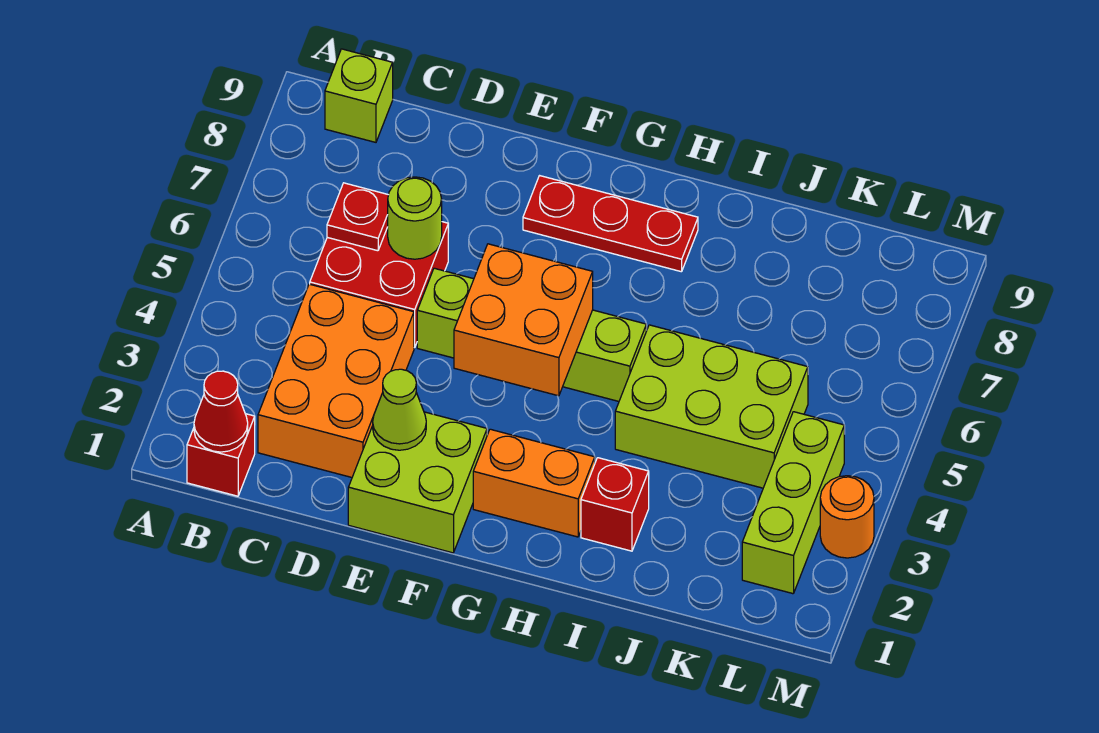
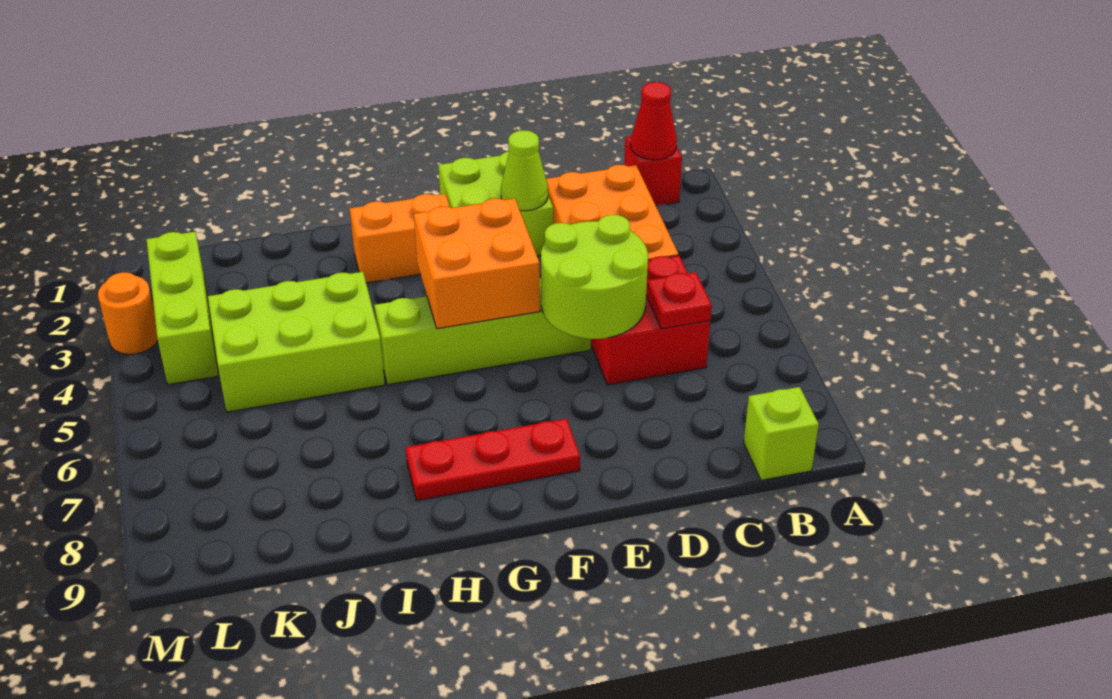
lime round brick D6 level 2 -> lime round brick D5:E6 level 2
red brick I2 level 1 -> none

